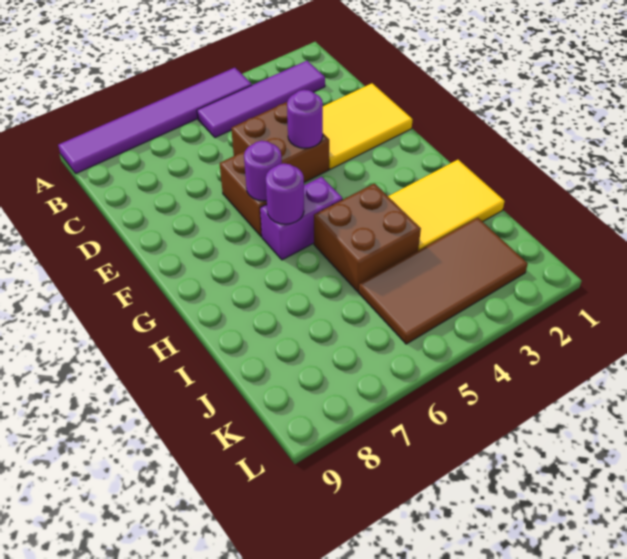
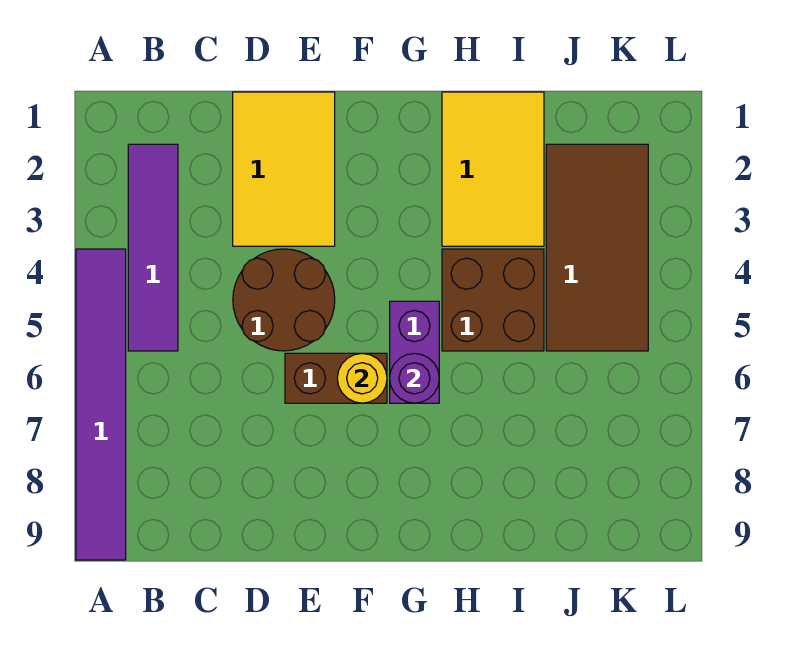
brown brick D4:E5 level 1 -> brown round brick D4:E5 level 1
purple round brick E4 level 2 -> none
purple round brick F6 level 2 -> yellow round brick F6 level 2

